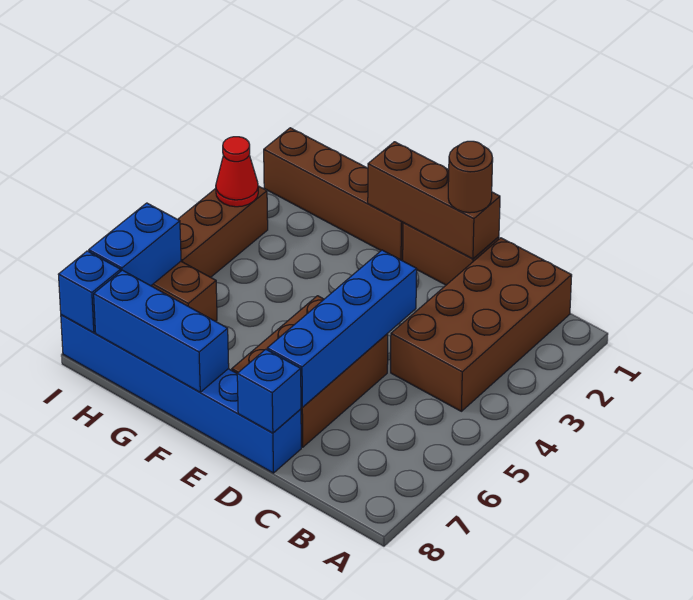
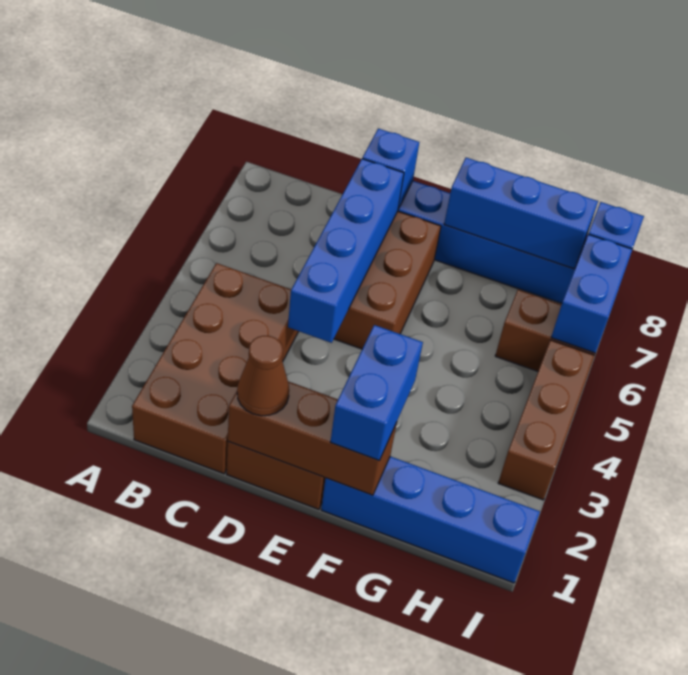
brown round brick D1 level 3 -> brown cone D1 level 3
brown brick F1:I1 level 1 -> blue brick F1:I1 level 1
none -> blue brick F1:F2 level 3
red cone I3 level 2 -> none

